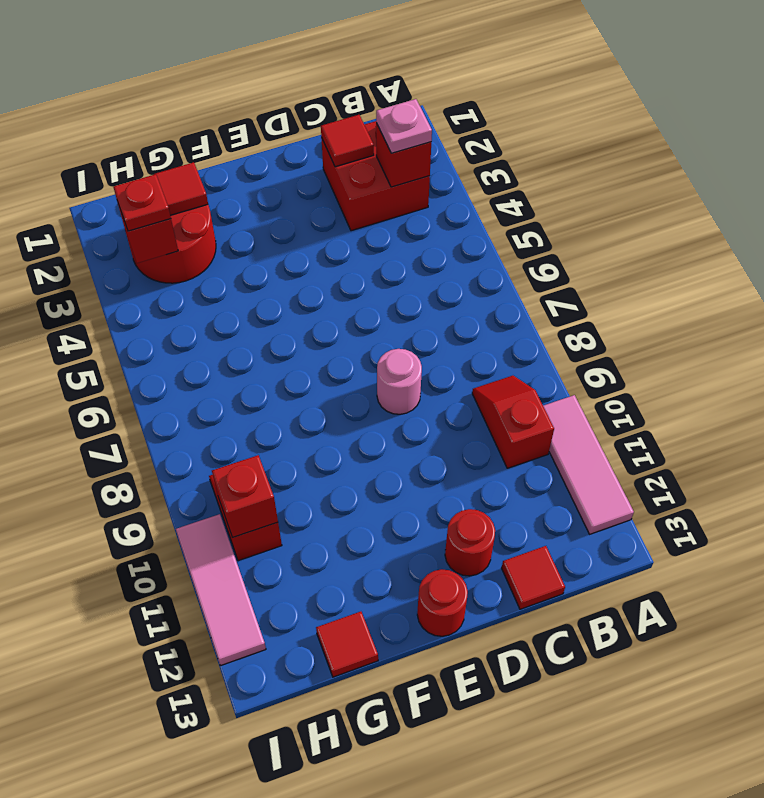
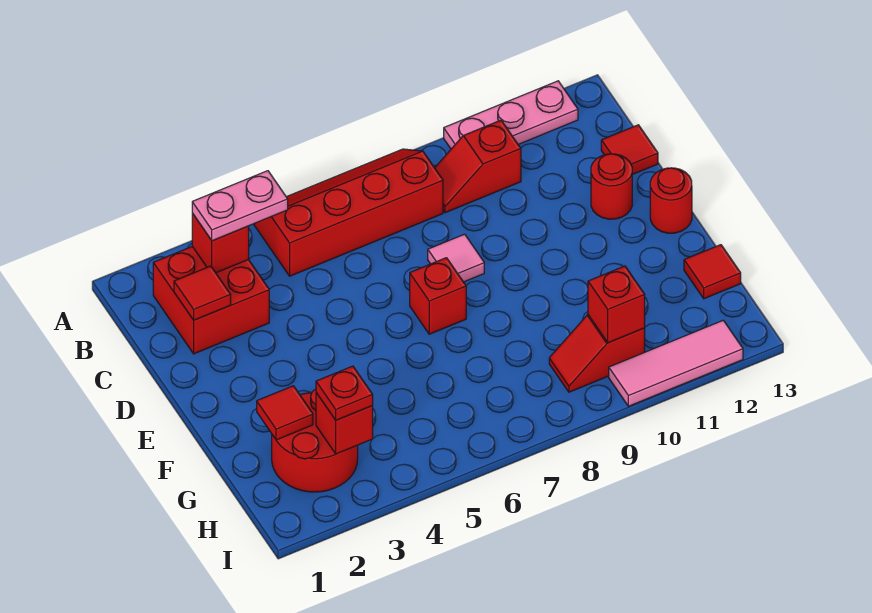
none -> red slope A5:B8 level 1 top B
pink tile A10:A12 level 1 -> pink plate A10:A12 level 1
pink plate B3 level 3 -> pink plate B3:B4 level 3
pink round brick D8 level 1 -> pink tile D8 level 1
none -> red brick E7 level 1

